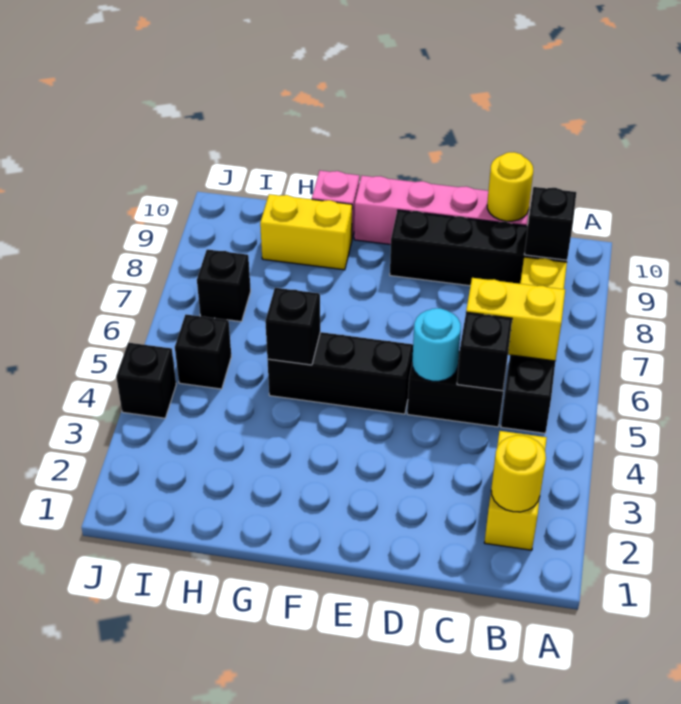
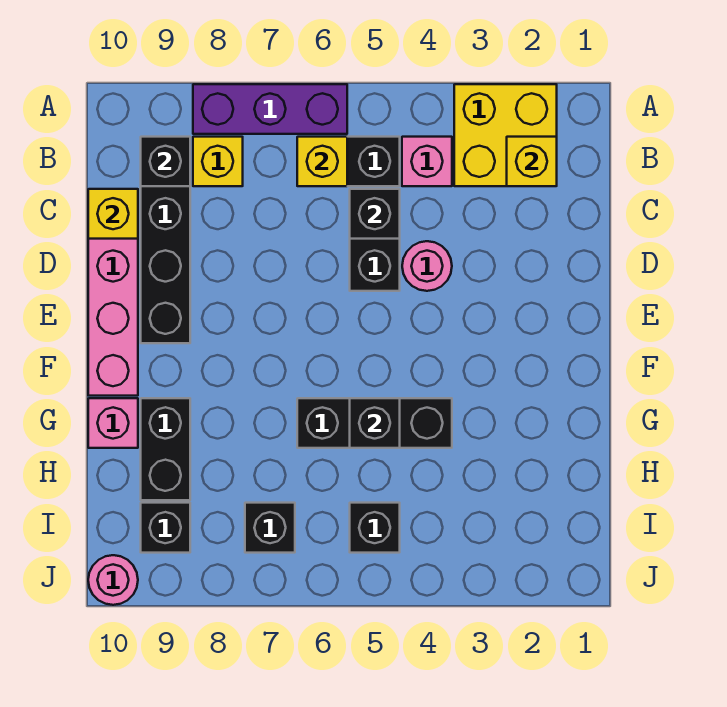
none -> purple brick A6:A8 level 1
yellow brick B2:B3 level 1 -> yellow brick A2:B3 level 1
yellow round brick B2 level 2 -> yellow brick B2 level 2
none -> pink brick B4 level 1
yellow brick B6:C6 level 2 -> yellow brick B6 level 2
yellow round brick C10 level 2 -> yellow brick C10 level 2
none -> pink round brick D4 level 1
cyan round brick D5 level 2 -> none
black brick E5:G5 level 1 -> black brick G4:G6 level 1
yellow brick G9:H9 level 1 -> black brick G9:H9 level 1
black brick J4 level 1 -> black brick I9 level 1
none -> pink round brick J10 level 1

